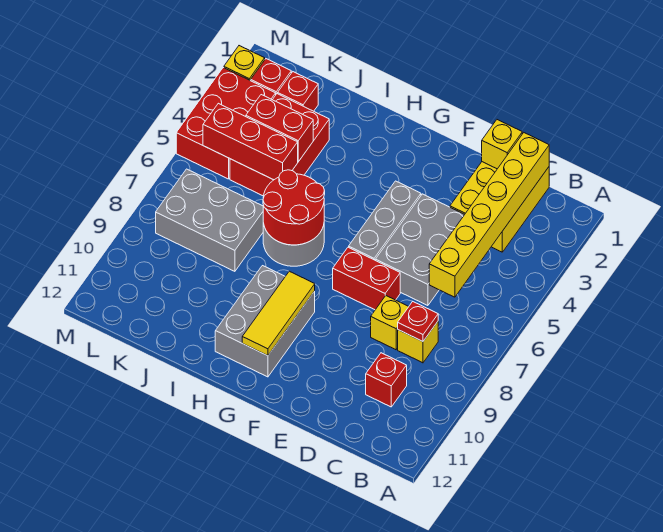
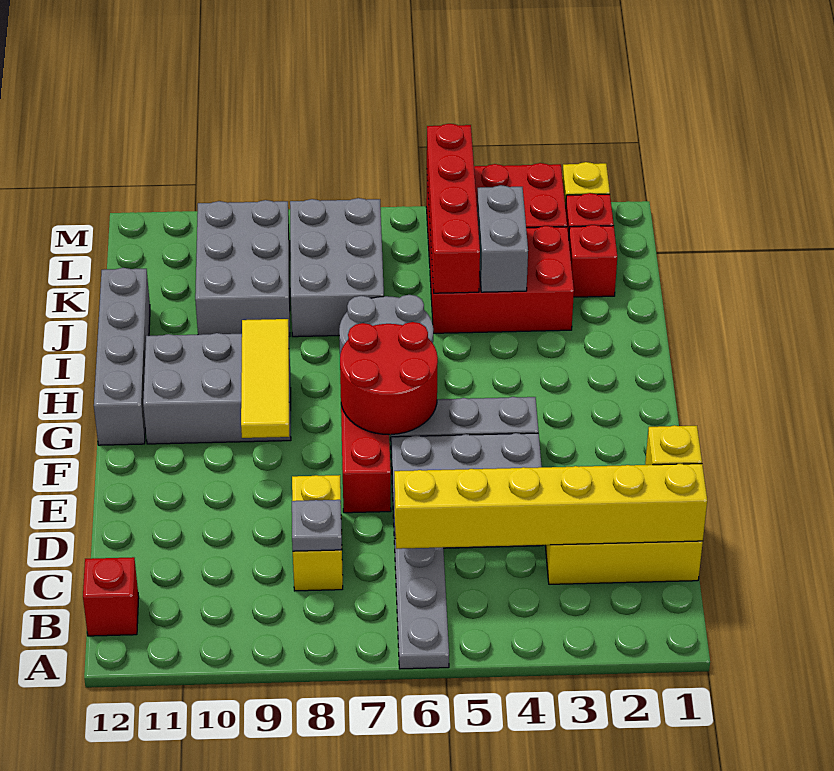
none -> grey plate A6:C6 level 1
red plate C8 level 2 -> grey plate C8 level 2
red brick C10 level 1 -> red brick B12 level 1
yellow tile G9:G11 level 2 -> yellow tile F9:H9 level 2
none -> grey brick G12:J12 level 1
red round brick H6:I7 level 2 -> red round brick F6:G7 level 2
red brick J4:K4 level 2 -> grey brick J4:K4 level 2
red brick J5:L5 level 2 -> red brick J5:M5 level 2
none -> grey brick J9:L10 level 1

